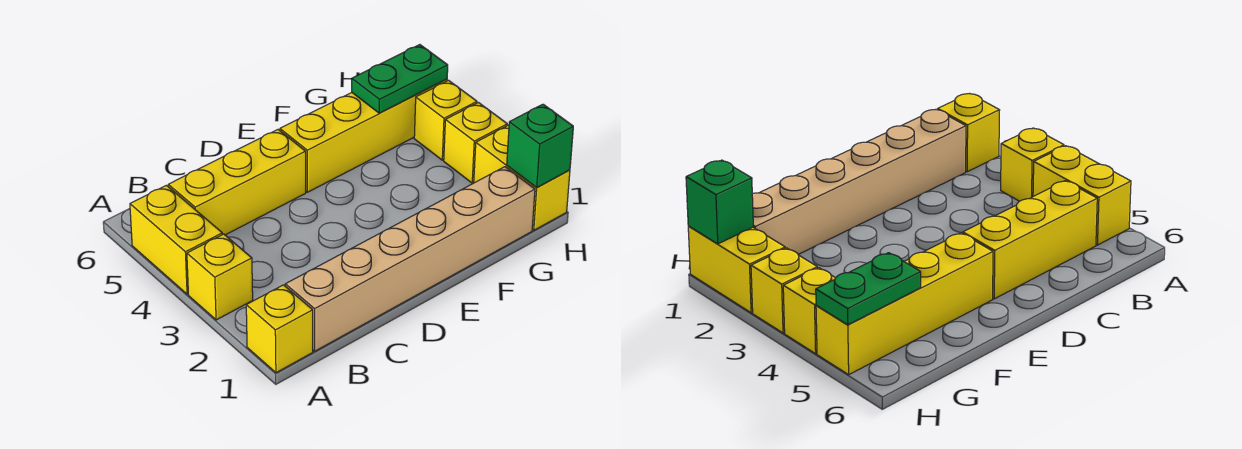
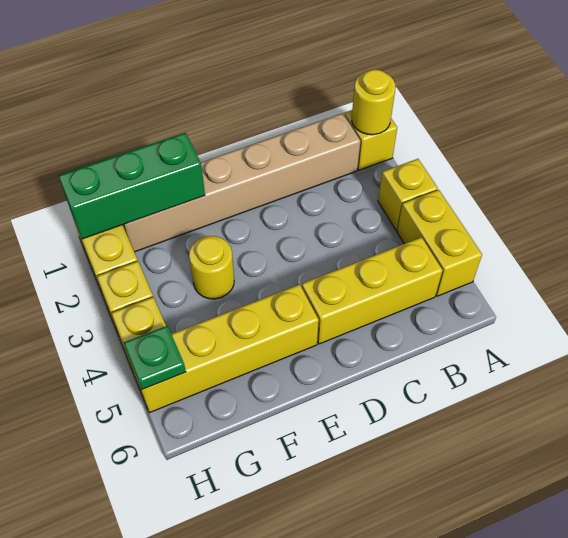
none -> yellow round brick A1 level 2
none -> yellow round brick F3 level 1
green plate G5:H5 level 2 -> green plate H5 level 2
green brick H1 level 2 -> green brick F1:H1 level 2

